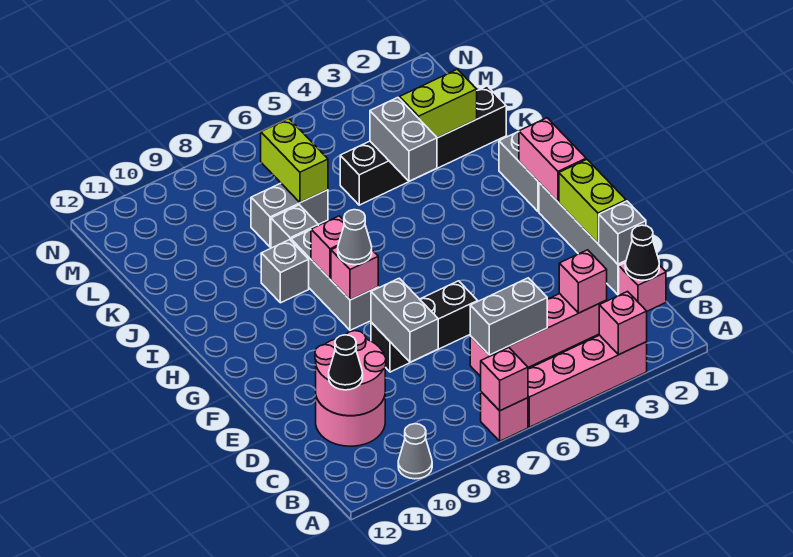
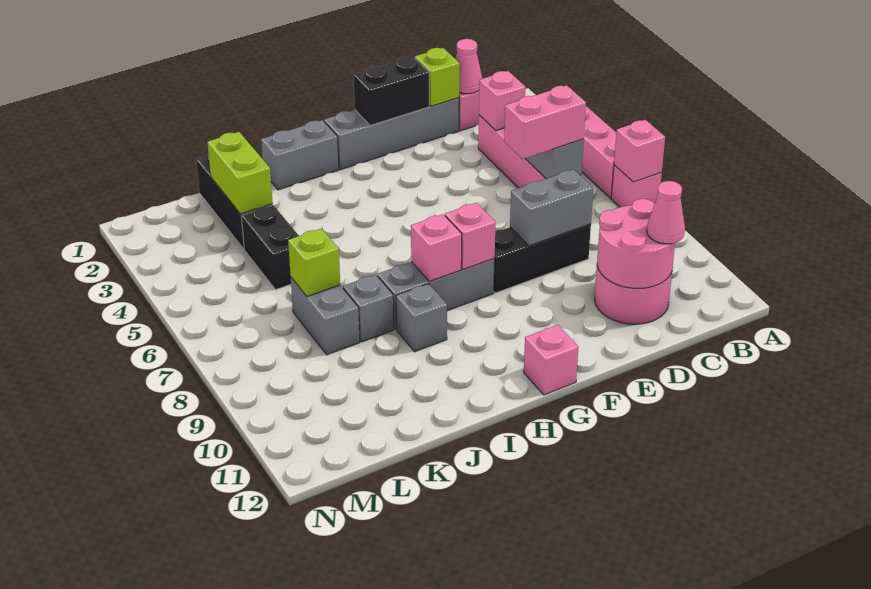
pink brick A3 level 2 -> pink brick G12 level 1
grey cone A10 level 1 -> none
black cone C1 level 2 -> pink cone C1 level 2
black cone C11 level 3 -> pink cone C11 level 3
grey brick D1 level 2 -> lime brick D1 level 2
lime brick E1:F1 level 2 -> black brick E1:F1 level 2
black brick E6:E8 level 1 -> black brick D8:F8 level 1
pink brick G1:H1 level 2 -> pink brick C6:D6 level 3
grey cone G8 level 3 -> none
grey brick J4:K4 level 2 -> none
lime brick K7:L7 level 2 -> lime brick K7 level 2

